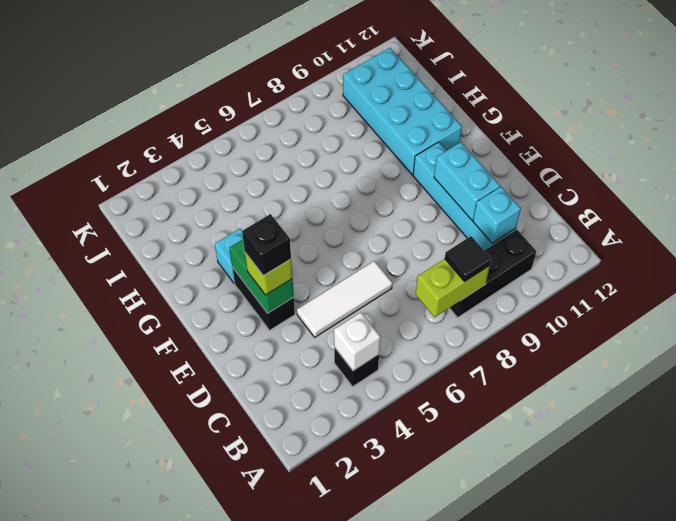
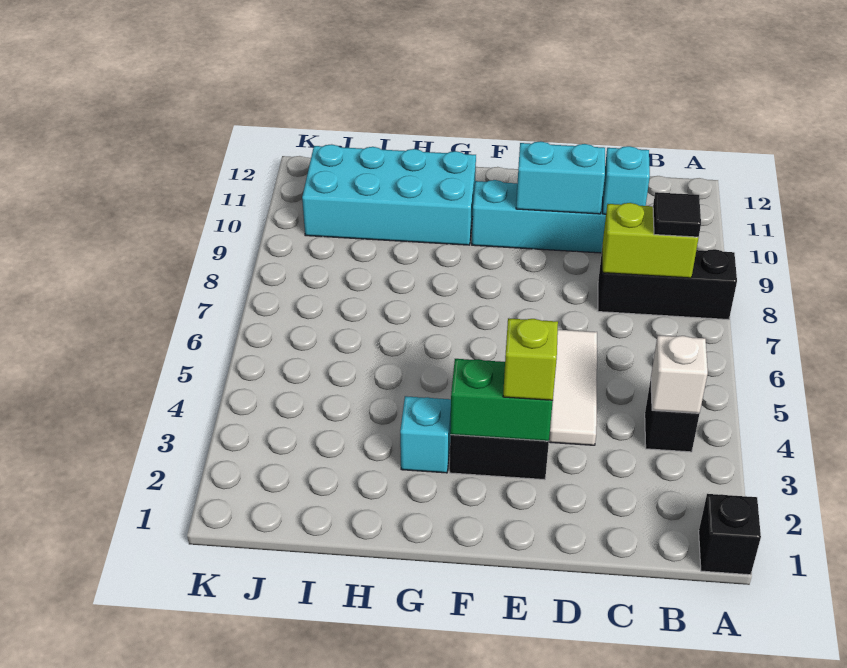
lime brick B7:B8 level 2 -> lime brick B8:C8 level 2
black brick B8:B10 level 1 -> black brick A8:C8 level 1
black brick E3 level 4 -> black brick A1 level 1

